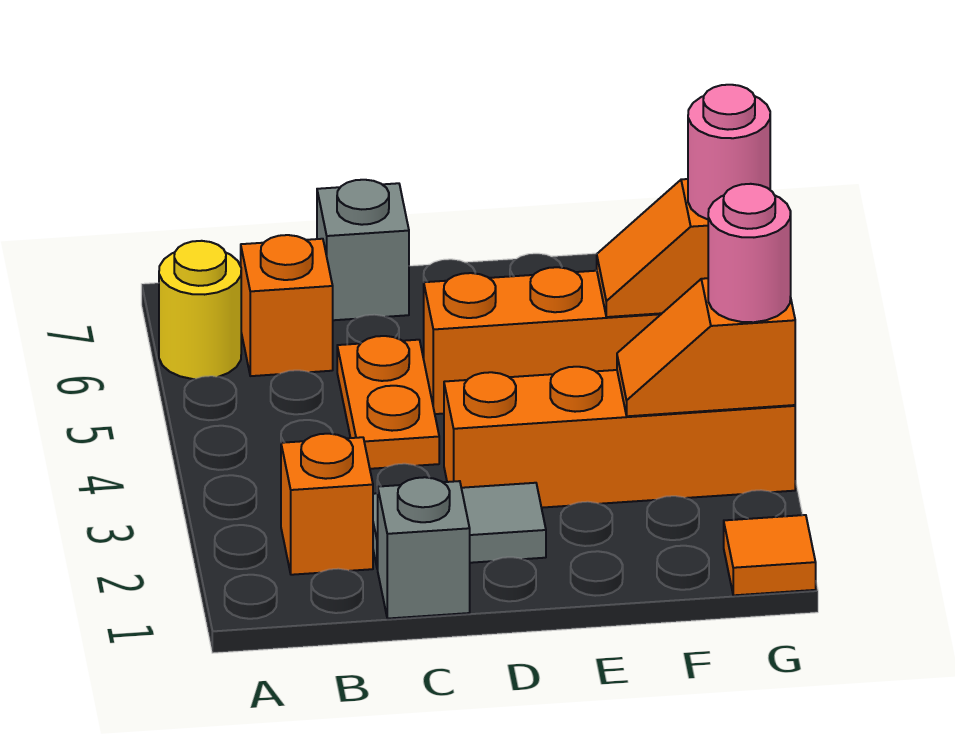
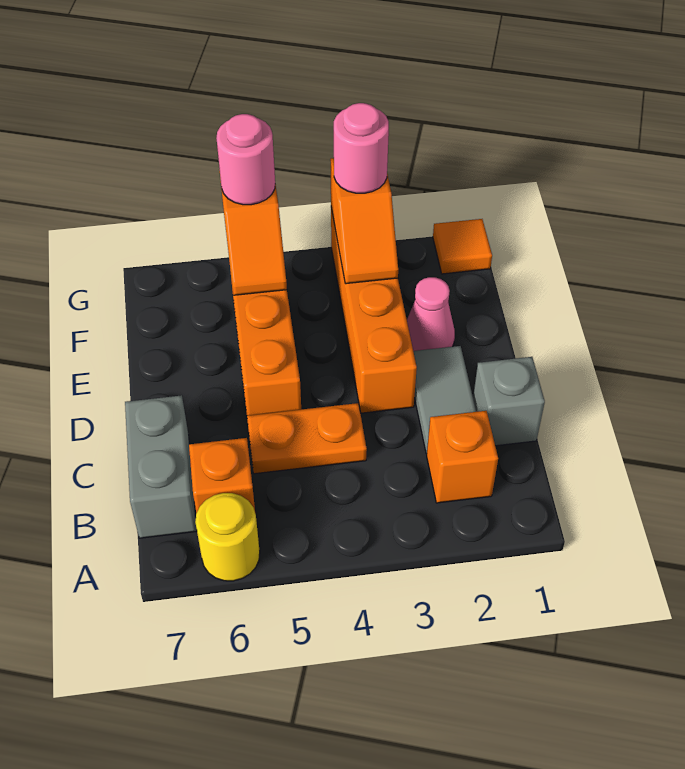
grey brick C7 level 1 -> grey brick B7:C7 level 1
none -> pink cone E2 level 1

